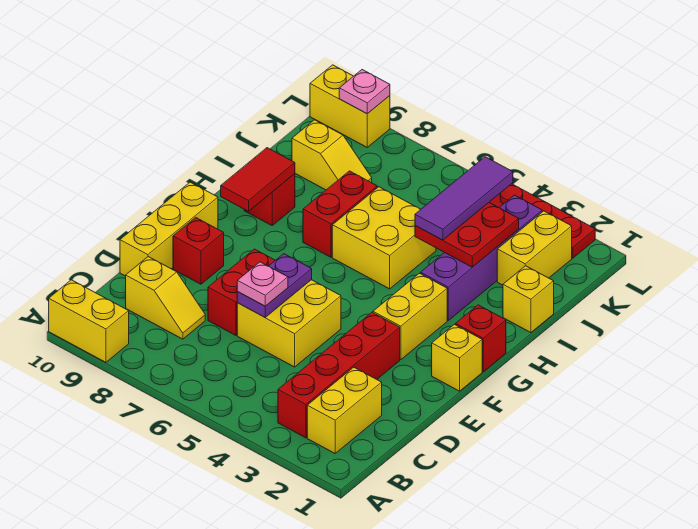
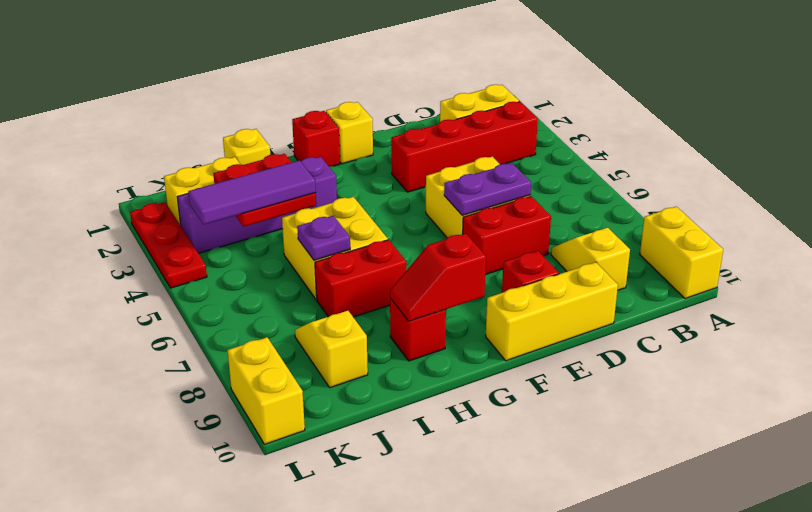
pink plate D6 level 3 -> none
yellow brick F3:G3 level 1 -> none
red tile G9:H9 level 2 -> red slope G9:H9 level 2 top G
none -> purple plate I6 level 2
pink plate L9 level 2 -> none

